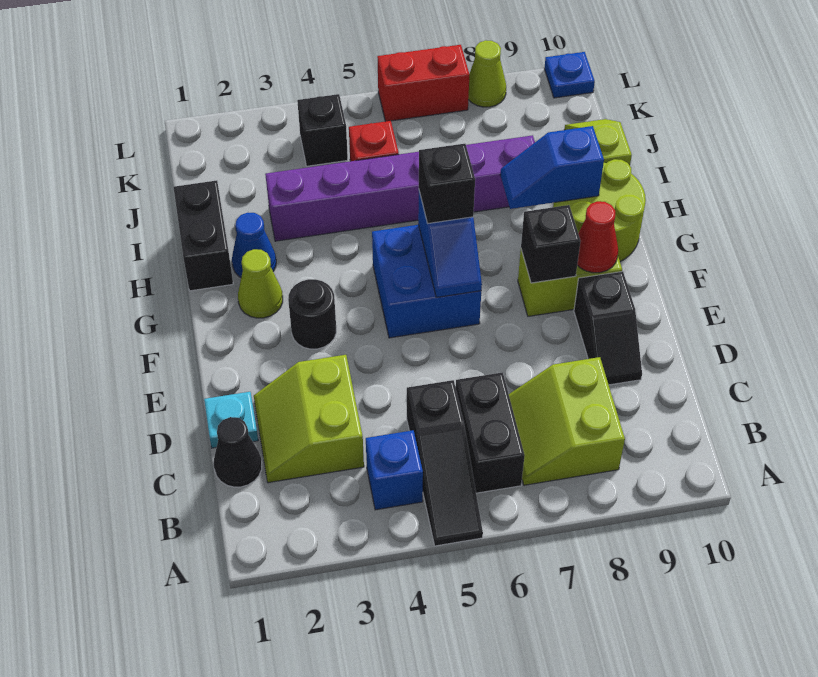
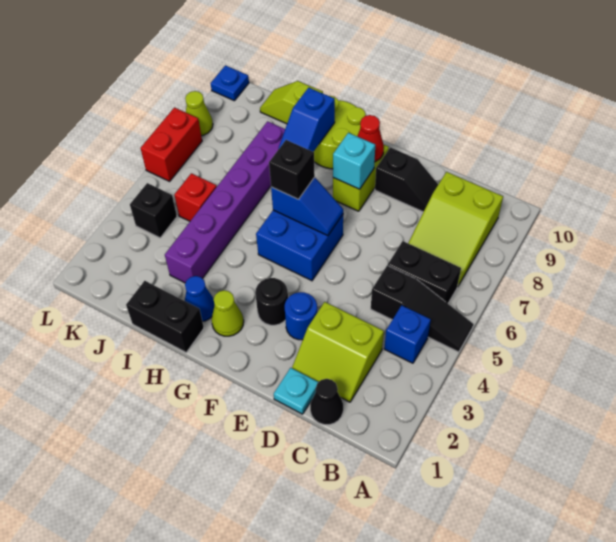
lime slope B7:C8 level 1 top 8 -> lime slope B7:C9 level 1 top 9
none -> blue round brick E3 level 1
black brick F8 level 2 -> cyan brick F8 level 2

